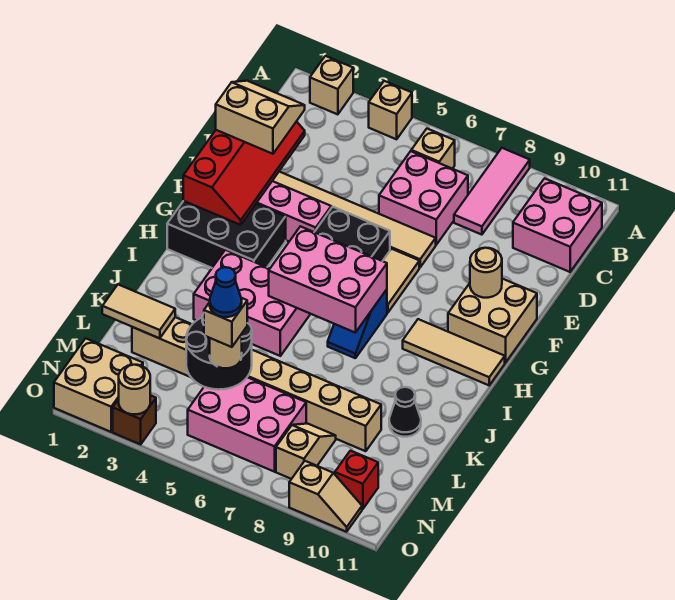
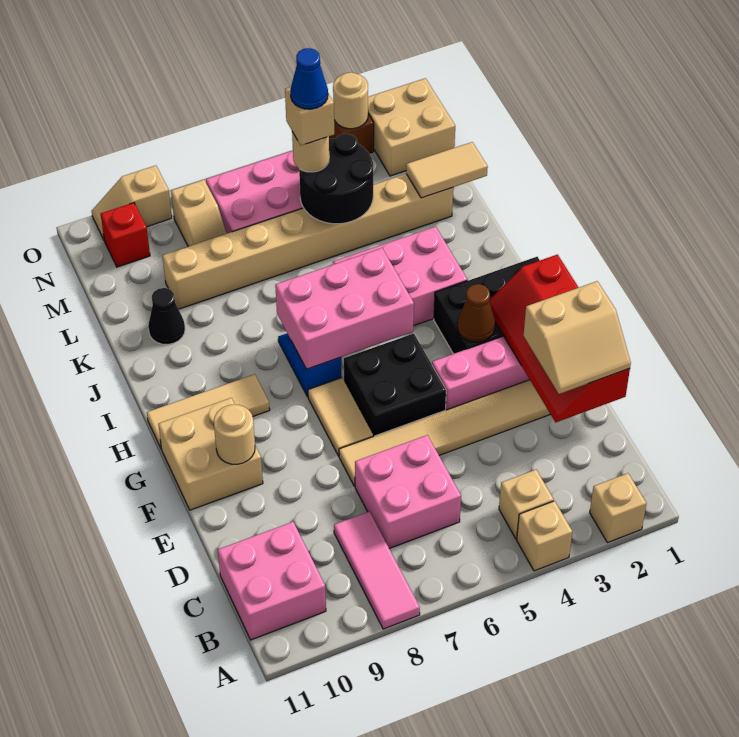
tan brick B6 level 1 -> tan brick B4 level 1
none -> brown cone G3 level 2

